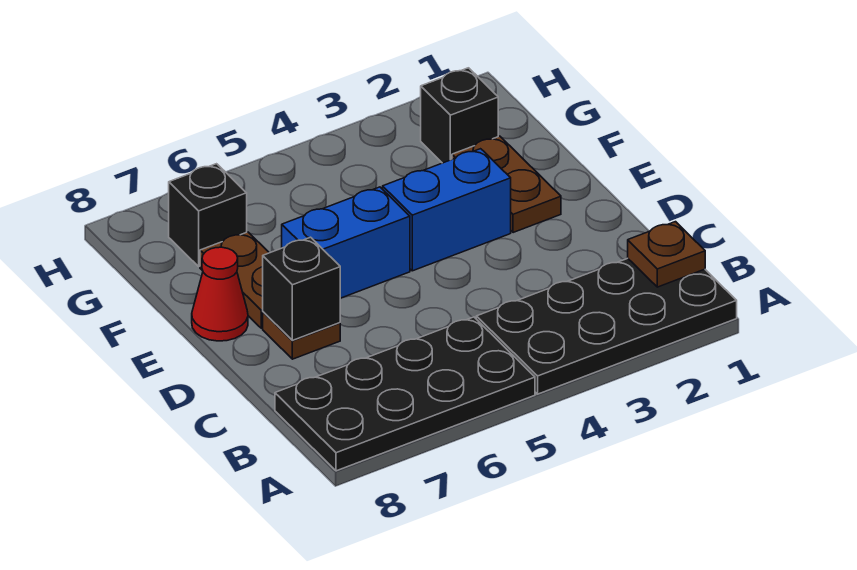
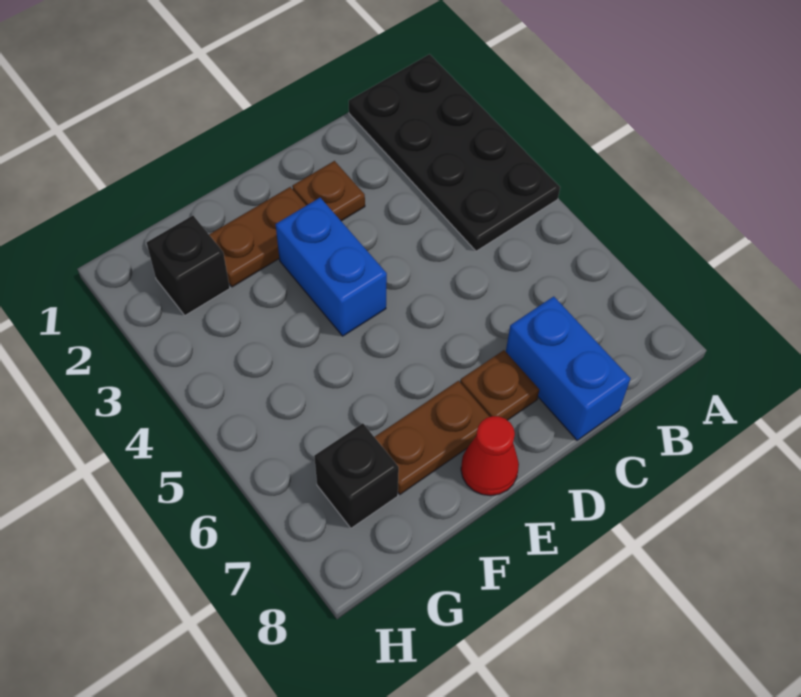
black plate A5:B8 level 1 -> none
brown plate B1 level 2 -> brown plate D2 level 1
black brick D7 level 2 -> none
blue brick E5:E6 level 1 -> blue brick C7:C8 level 1

